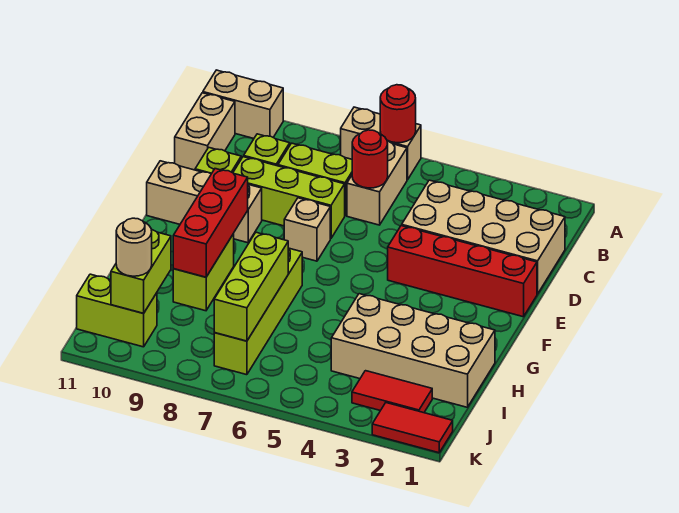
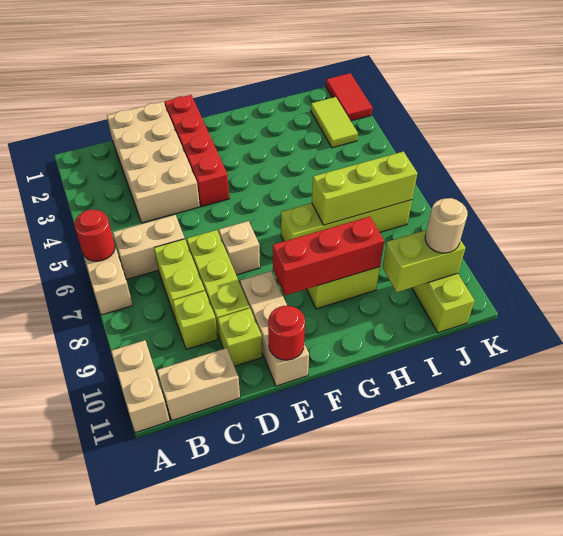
red round brick C6 level 2 -> red round brick E11 level 2
tan brick H1:I4 level 1 -> none
red tile J2:J3 level 1 -> lime tile J2:J3 level 1

